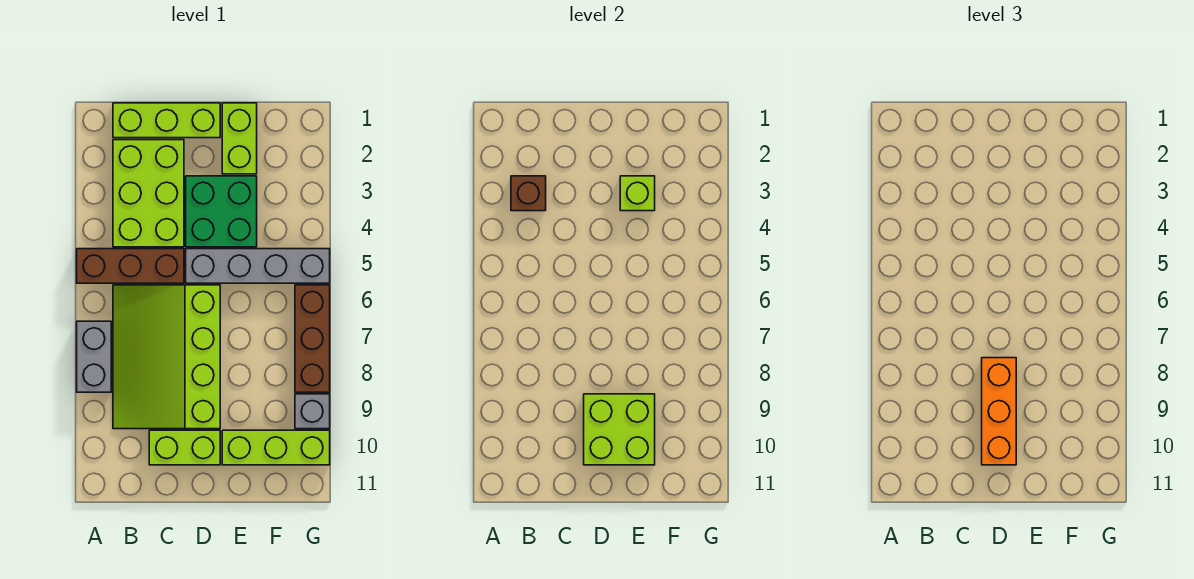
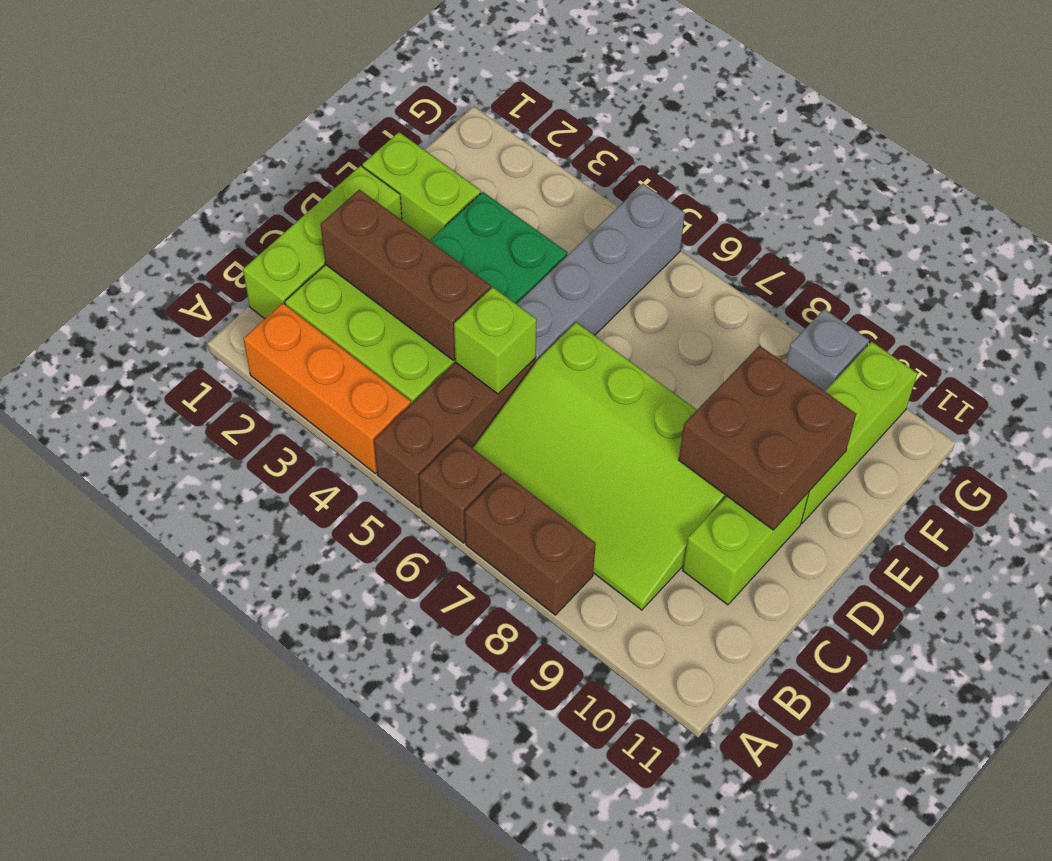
grey brick A7:A8 level 1 -> brown brick A7:A8 level 1
brown brick B3 level 2 -> brown brick A6 level 1
orange brick D8:D10 level 3 -> orange brick A2:A4 level 1
lime brick D9:E10 level 2 -> brown brick D9:E10 level 2
lime brick E3 level 2 -> lime brick C5 level 2
brown brick G6:G8 level 1 -> brown brick C2:C4 level 2

